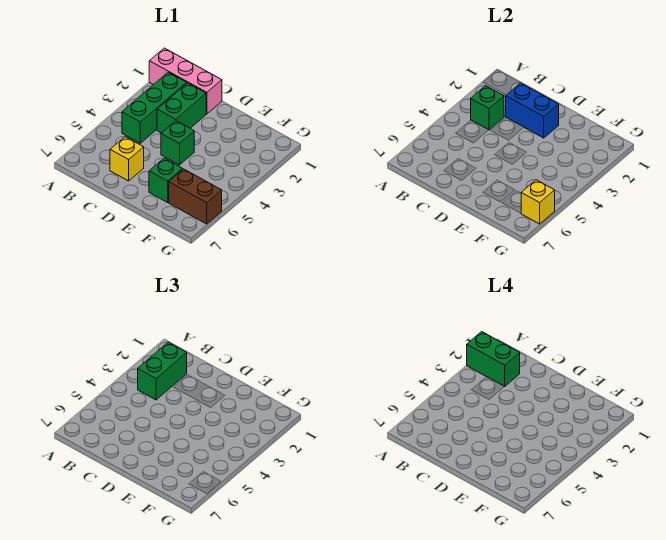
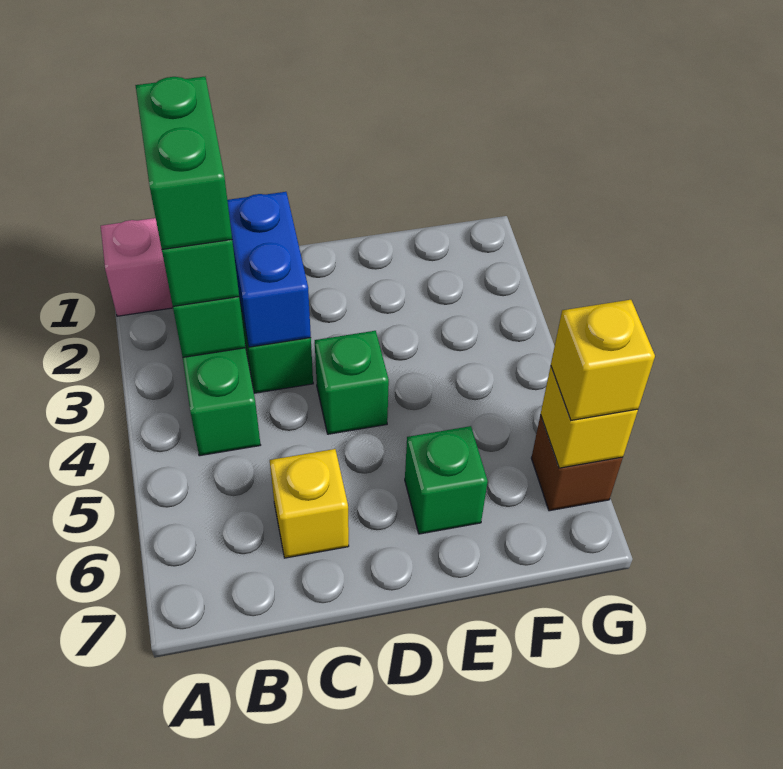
green brick A2:B2 level 4 -> green brick B2:B3 level 4
blue brick C2:D2 level 2 -> blue brick C2:C3 level 2
brown brick F6:G6 level 1 -> brown brick G6 level 1
none -> yellow brick G6 level 3

